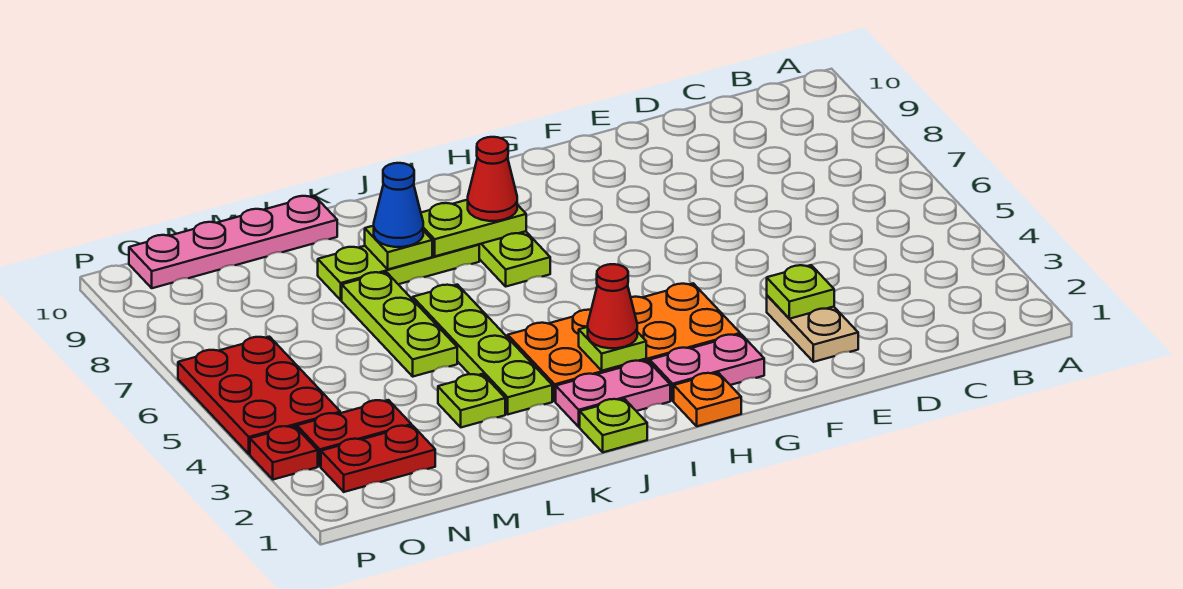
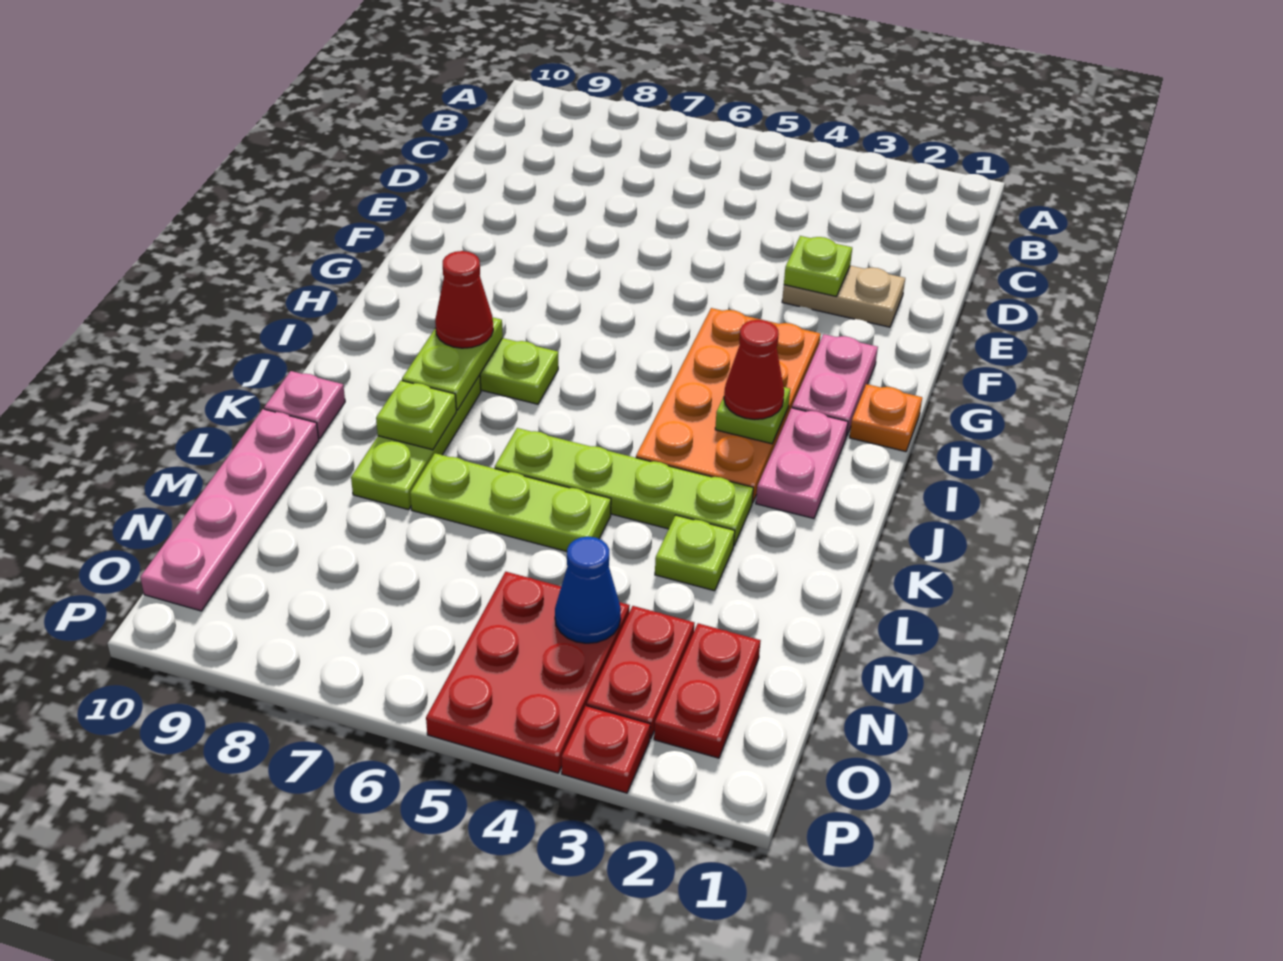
lime plate J1 level 1 -> none
blue cone K8 level 3 -> blue cone N4 level 2
none -> pink plate K10 level 1
red plate O4:P6 level 1 -> red plate N4:P5 level 1

